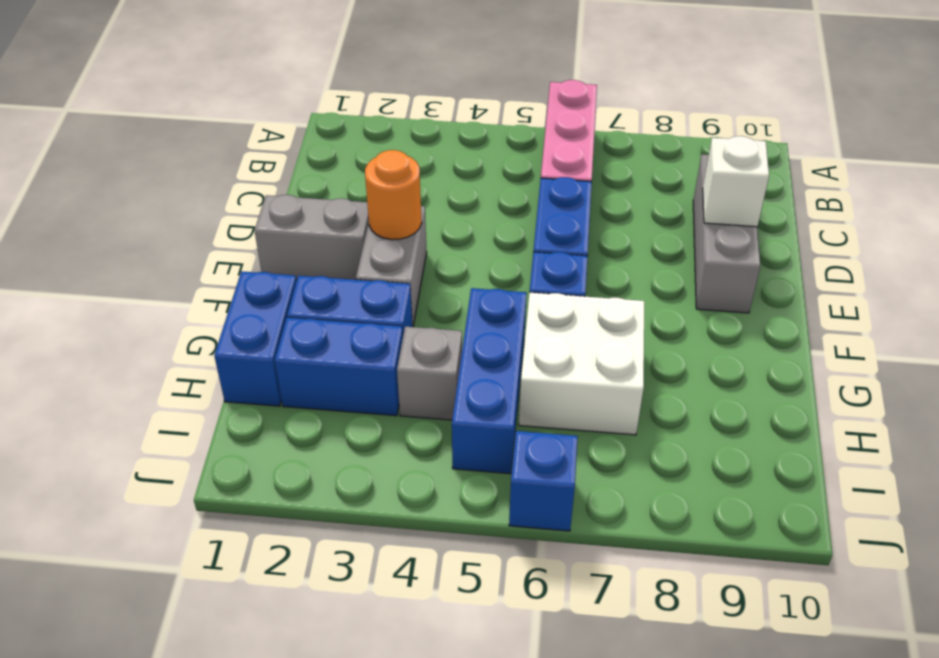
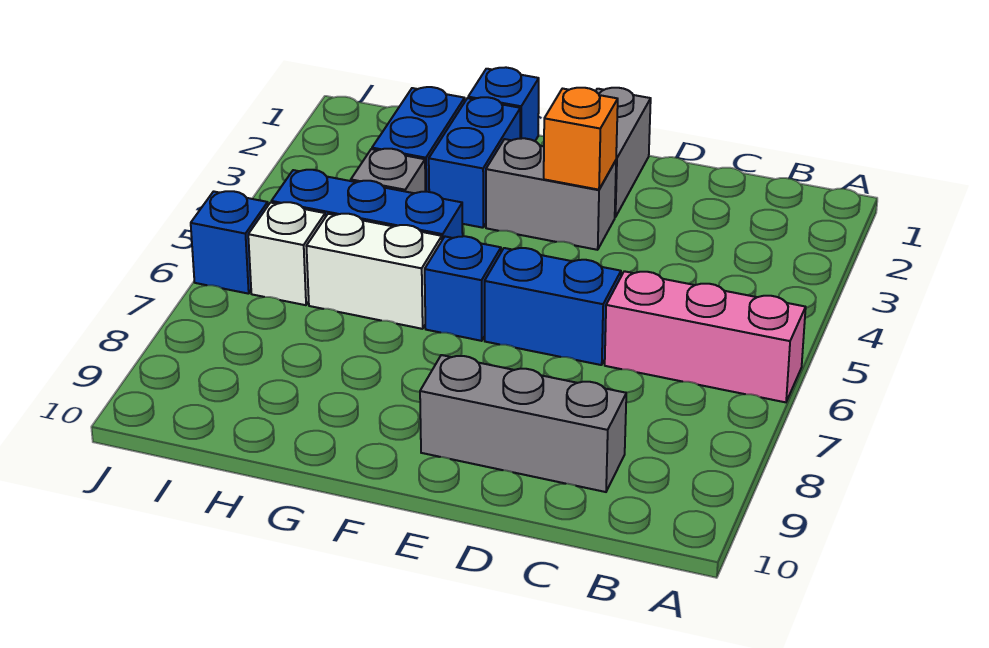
white brick D9 level 2 -> white brick I6 level 1
orange round brick E3 level 2 -> orange brick E3 level 2
blue brick G1:H1 level 1 -> blue brick G1 level 1
white brick G6:H7 level 1 -> white brick G6:H6 level 1

